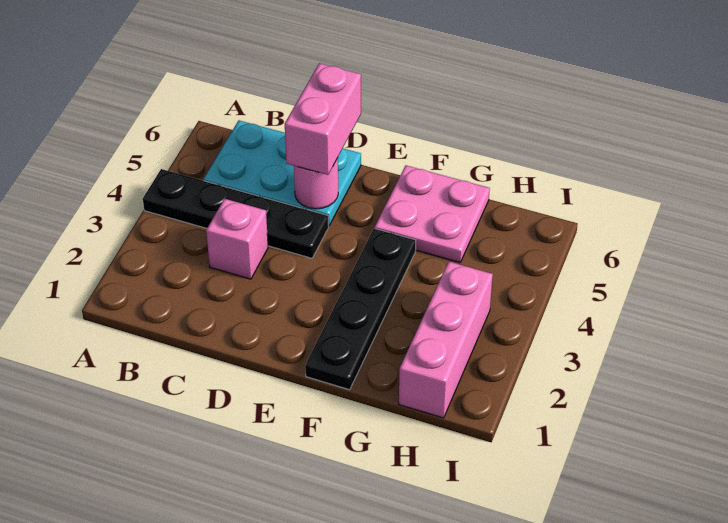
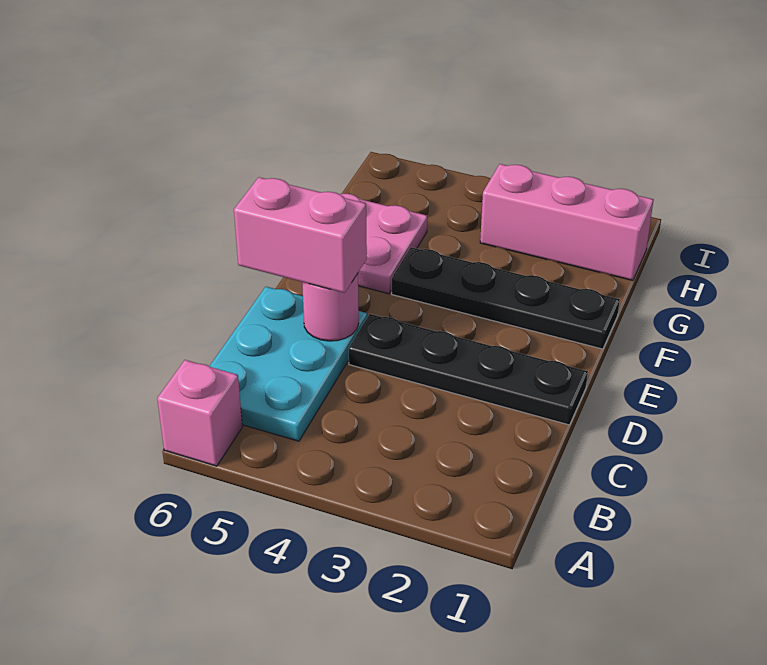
black plate A4:D4 level 1 -> black plate D1:D4 level 1
pink brick C3 level 1 -> pink brick A6 level 1

